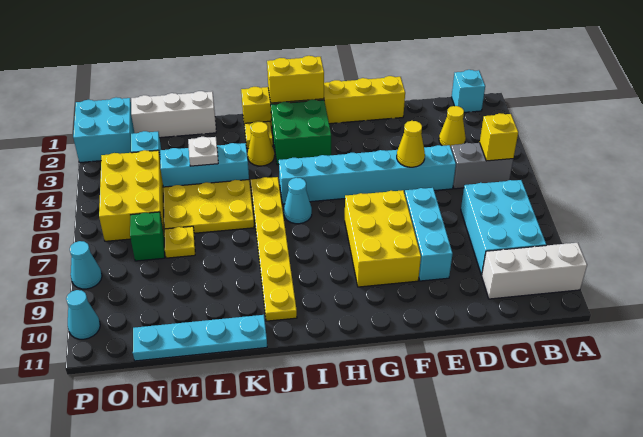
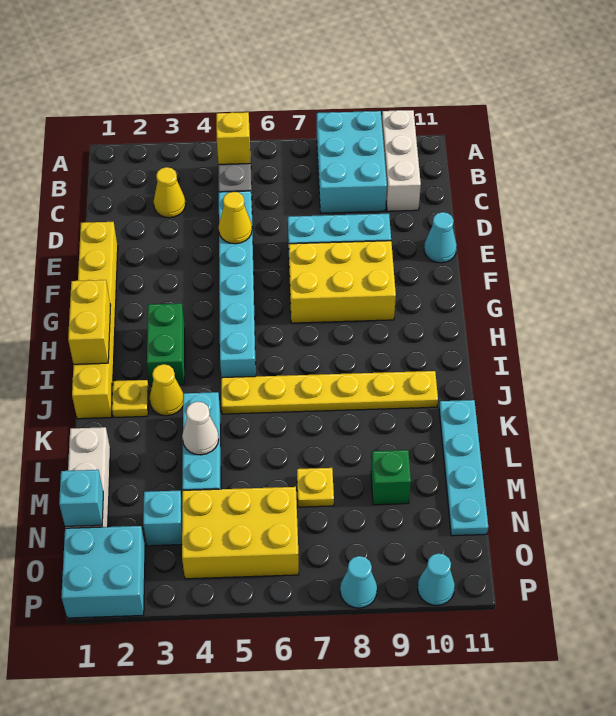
cyan brick B1 level 1 -> cyan brick N1 level 2
cyan brick B7:C9 level 1 -> cyan brick A8:C9 level 1
green brick H2:I3 level 1 -> green brick H3:I3 level 1
cyan cone I6 level 1 -> cyan cone E11 level 1
yellow plate K5:M6 level 1 -> none
white plate L4 level 2 -> white cone L4 level 2
green brick N7 level 1 -> green brick M9 level 1

